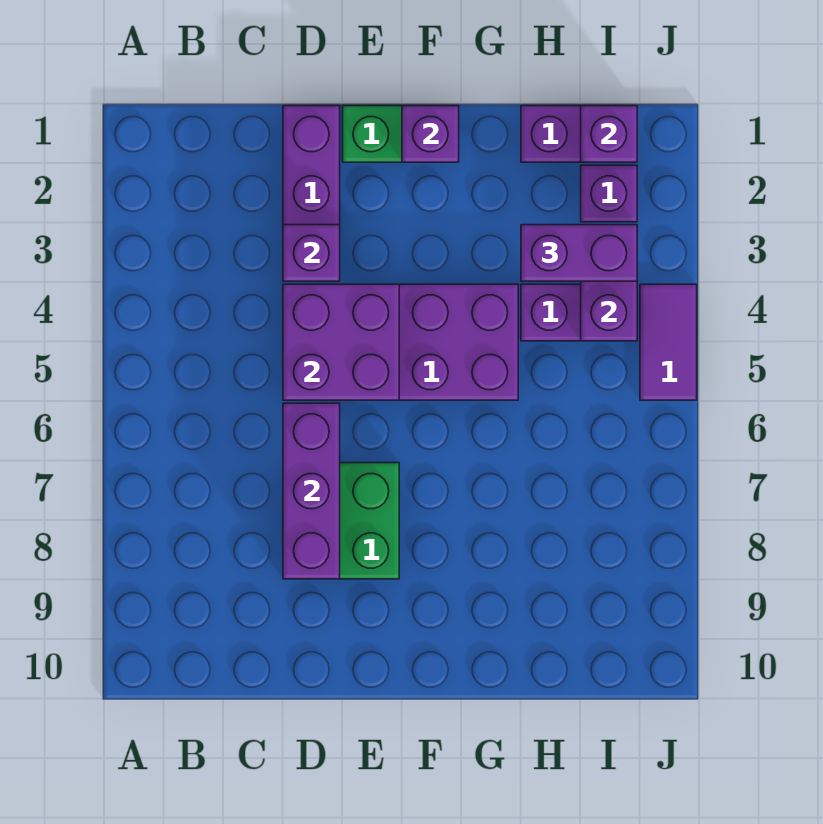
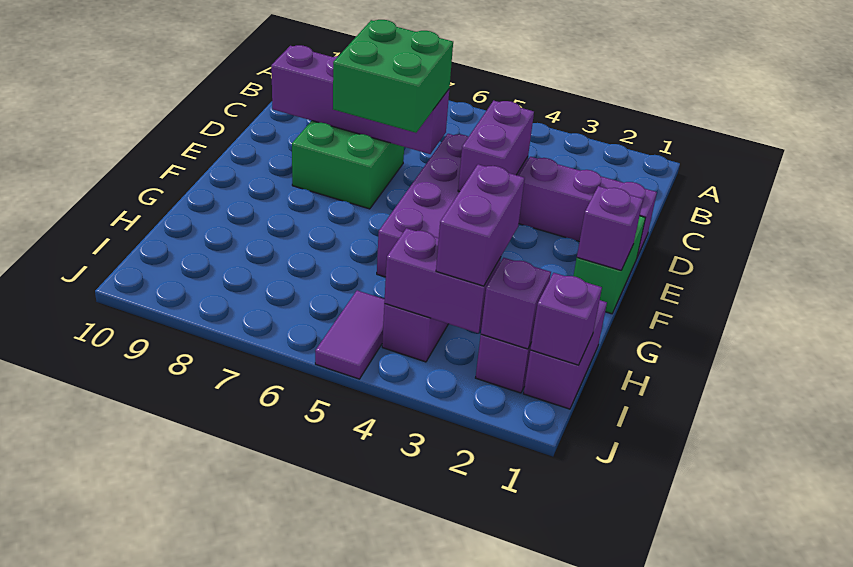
purple brick D3 level 2 -> purple brick I2 level 2
purple brick D4:E5 level 2 -> purple brick D4:E4 level 2
purple brick D6:D8 level 2 -> purple brick D6:D9 level 2
none -> green brick D6:E7 level 3
purple tile J4:J5 level 1 -> purple tile I5:J5 level 1

